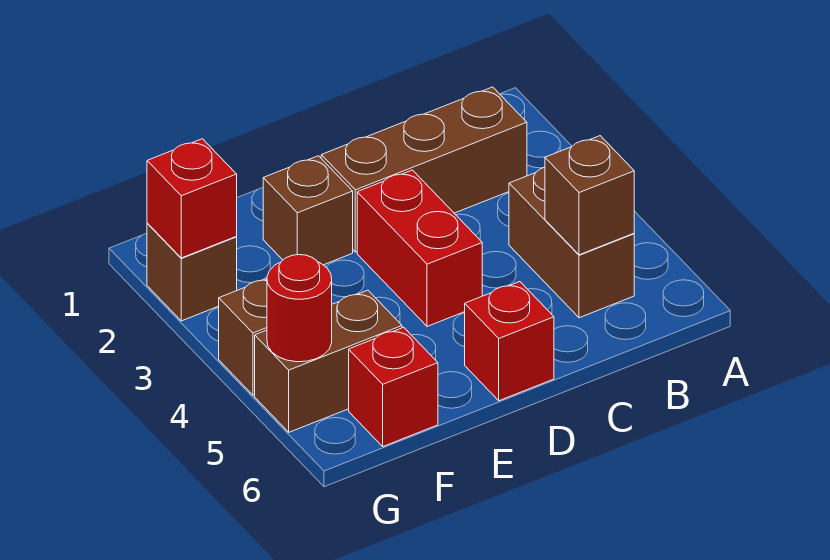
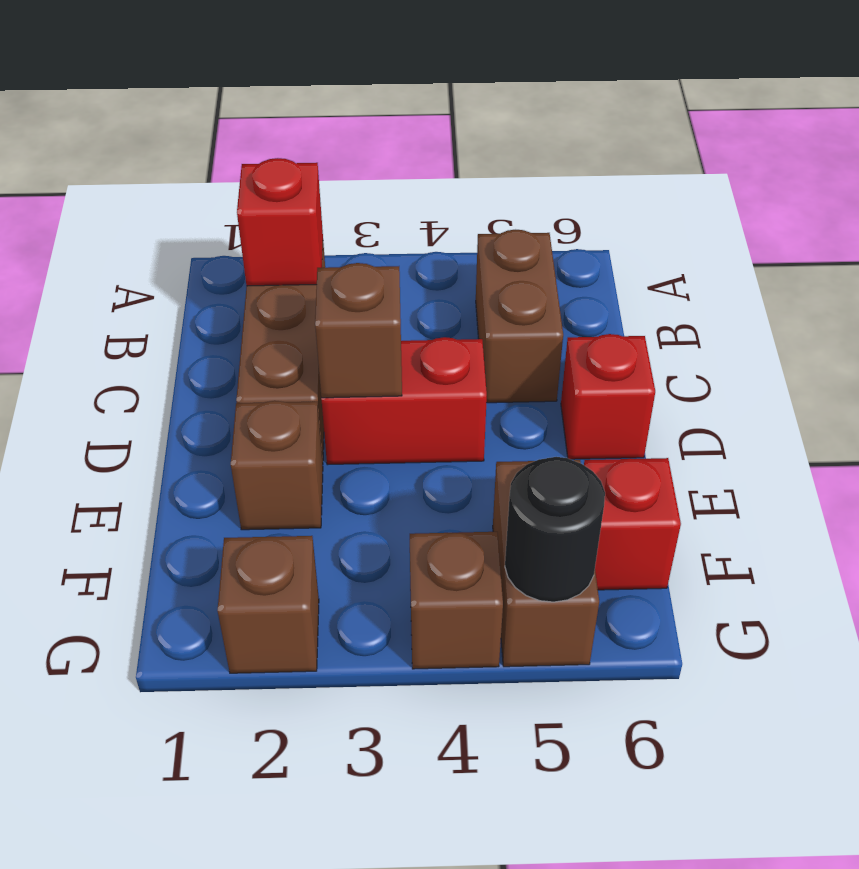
brown brick B4:B5 level 1 -> brown brick B5:C5 level 1
brown brick B5 level 2 -> brown brick D3 level 2
red brick G2 level 2 -> red brick B2 level 2
red round brick G5 level 2 -> black round brick G5 level 2

